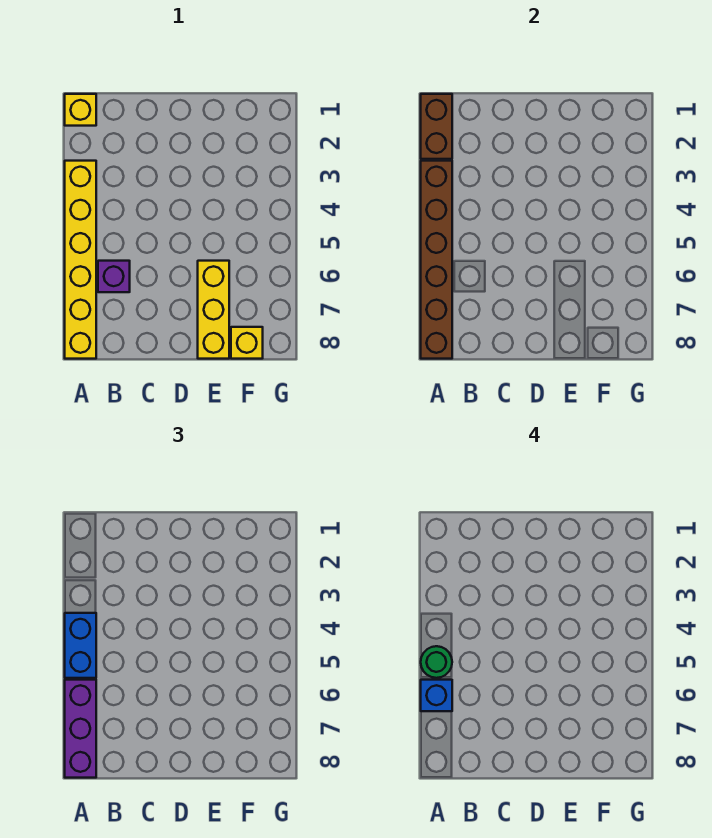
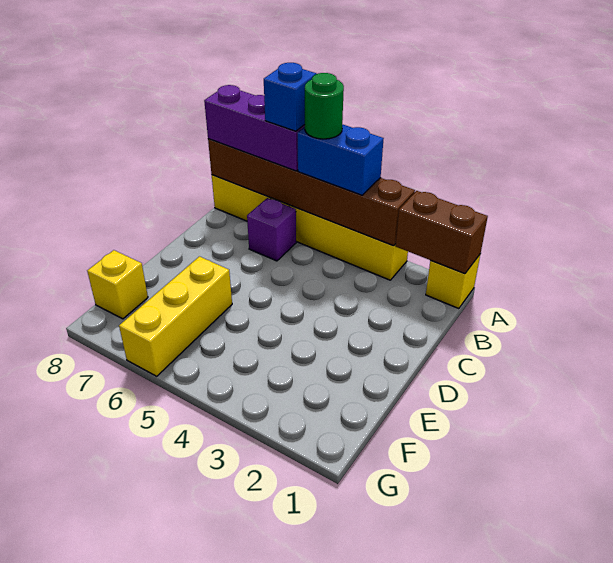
yellow brick E6:E8 level 1 -> yellow brick E6:G6 level 1

